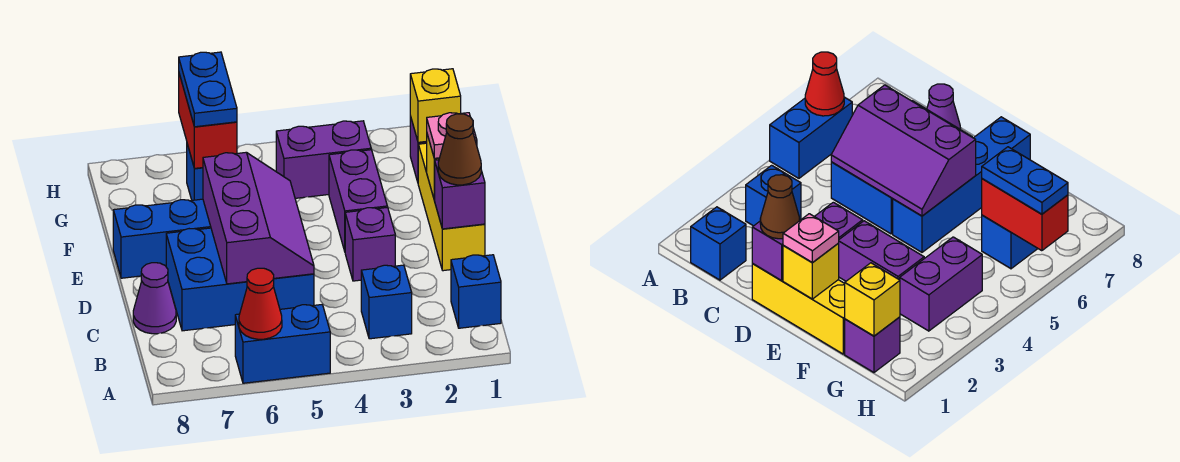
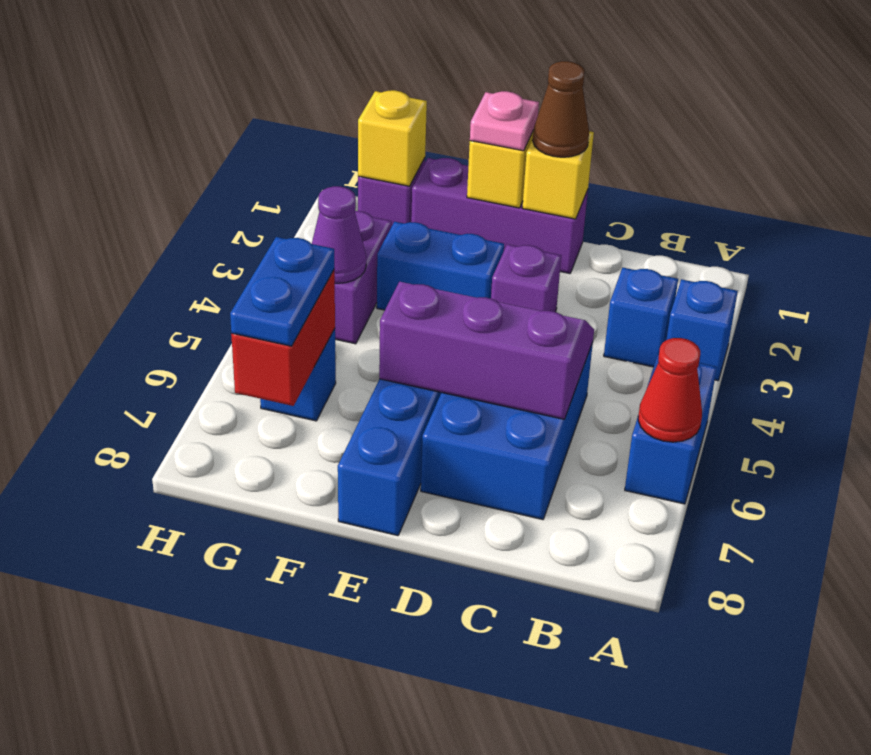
blue brick B1 level 1 -> blue brick A3 level 1
purple cone C8 level 1 -> purple cone G4 level 2
yellow brick D1:F1 level 1 -> purple brick D1:F1 level 1
purple brick D1 level 2 -> yellow brick D1 level 2
purple brick E3:F3 level 1 -> blue brick E3:F3 level 1
red brick G6:H6 level 2 -> red brick G6:G7 level 2
blue plate G6:H6 level 3 -> blue plate G6:G7 level 3

